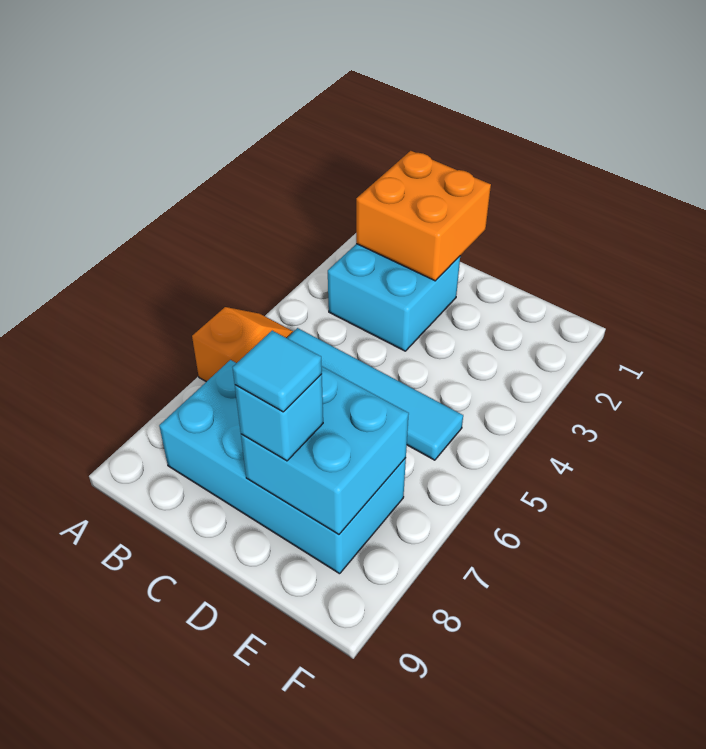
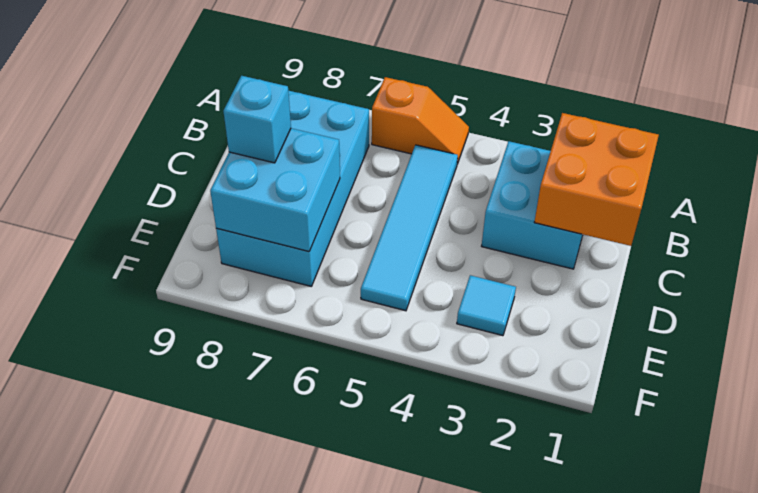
cyan tile D8 level 4 -> cyan tile E3 level 1

